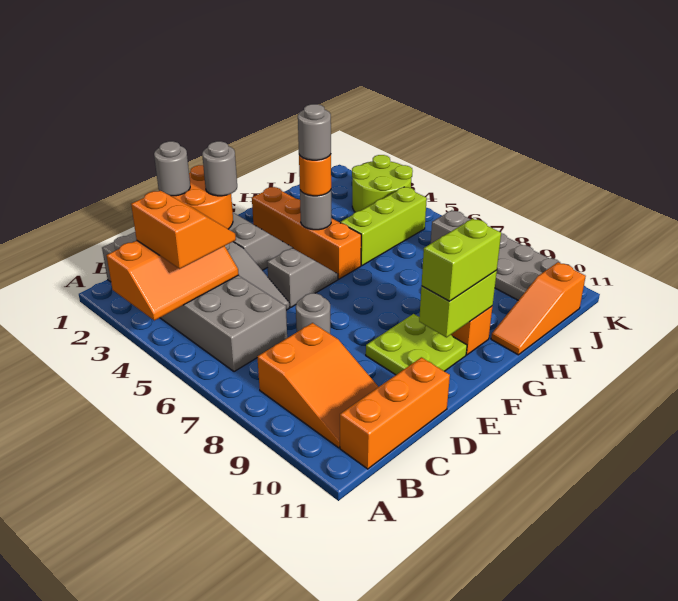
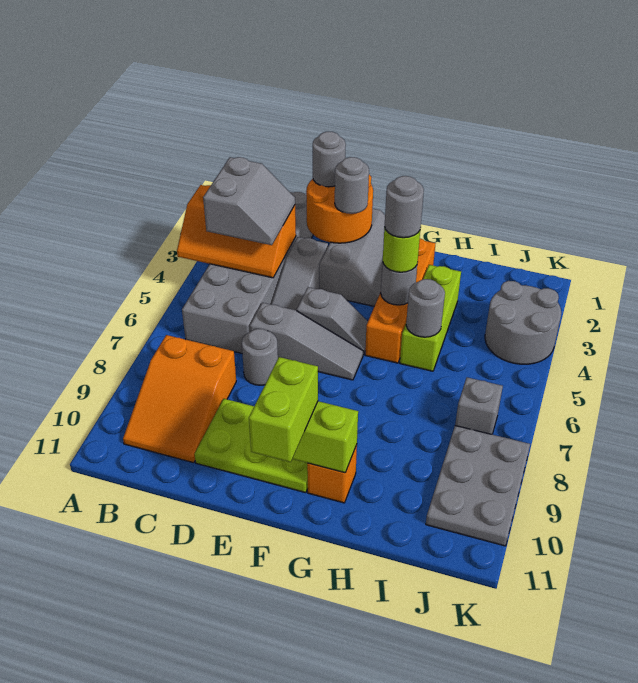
orange slope B3:C4 level 3 top B -> grey slope B3:C4 level 3 top B
orange brick B11:D11 level 1 -> none
none -> grey slope D6:F6 level 1 top D
lime plate E9:F10 level 1 -> lime plate D9:F10 level 1
lime brick F10:G10 level 3 -> lime brick F10:F11 level 3
orange round brick G4 level 3 -> lime round brick G4 level 3
lime brick H5:J5 level 1 -> lime brick H3:H5 level 1
none -> grey round brick H5 level 2
orange slope H11:J11 level 1 top J -> none
lime round brick J3:K4 level 1 -> grey round brick J3:K4 level 1

